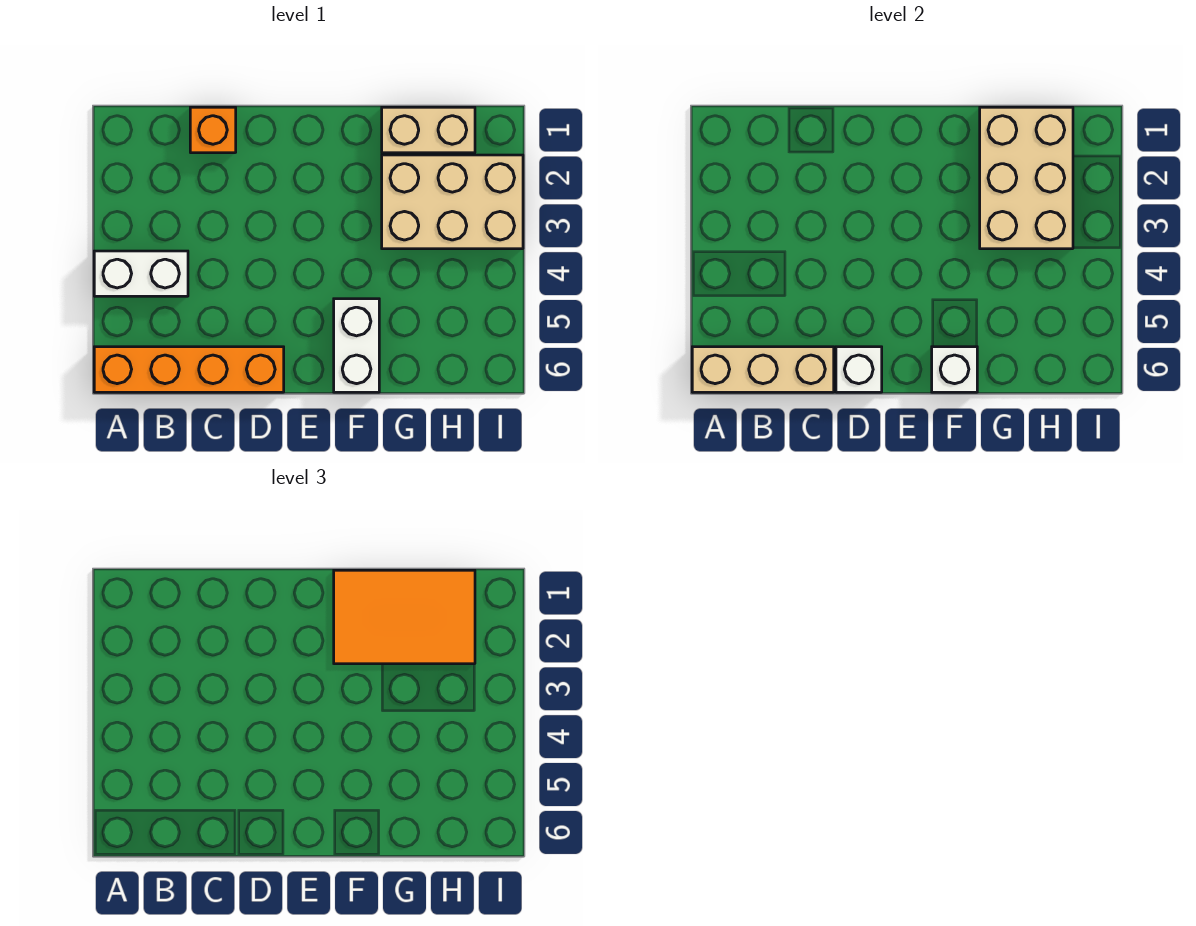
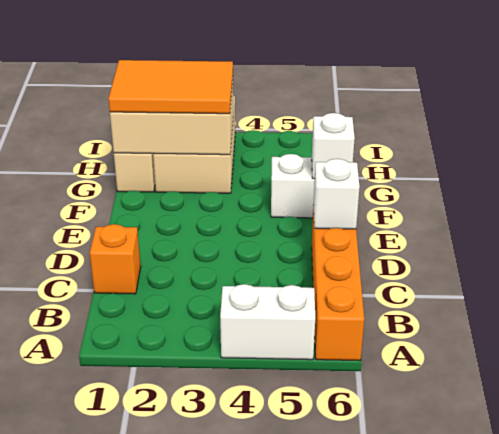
white brick A4:B4 level 1 -> white brick A4:A5 level 1
tan brick A6:C6 level 2 -> none
orange tile F1:H2 level 3 -> orange tile G1:H3 level 3

